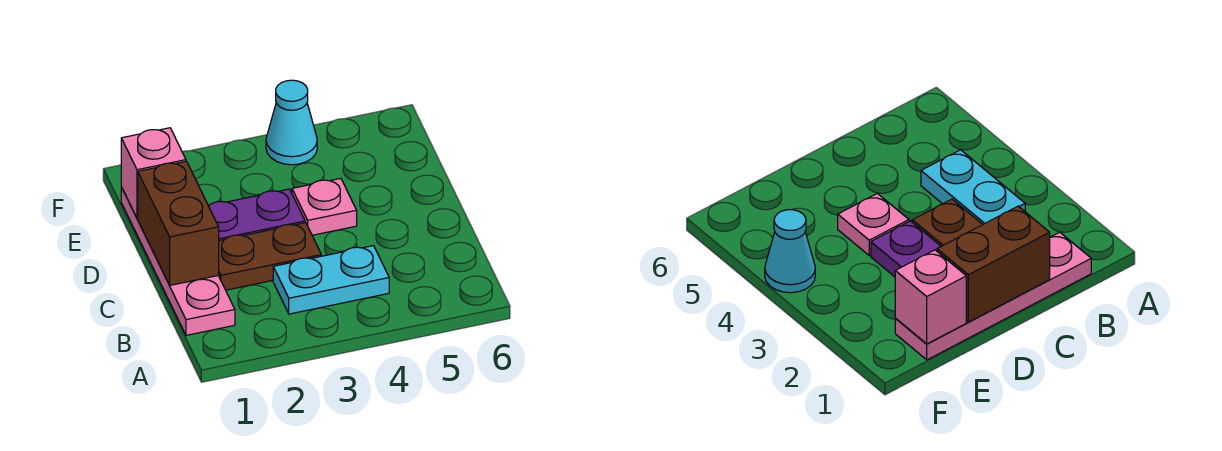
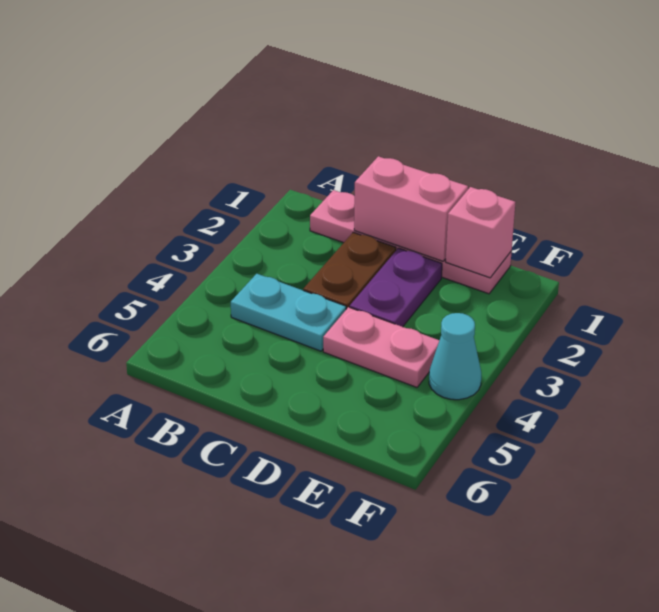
cyan plate B3:B4 level 1 -> cyan plate B4:C4 level 1
brown brick C1:D1 level 2 -> pink brick C1:D1 level 2
pink plate D4 level 1 -> pink plate D4:E4 level 1

